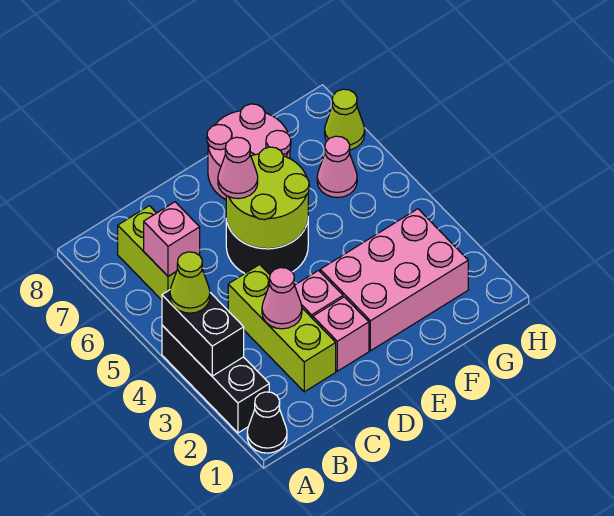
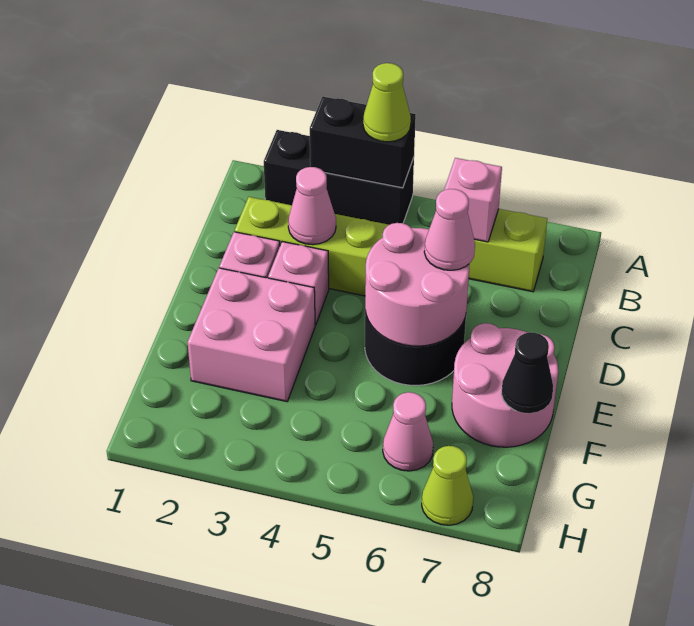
black cone A1 level 1 -> black cone F8 level 2
lime round brick D5:E6 level 2 -> pink round brick D5:E6 level 2
pink brick E2:G3 level 1 -> pink brick E2:F3 level 1

